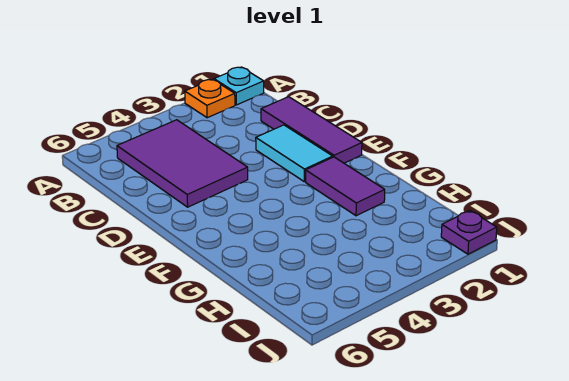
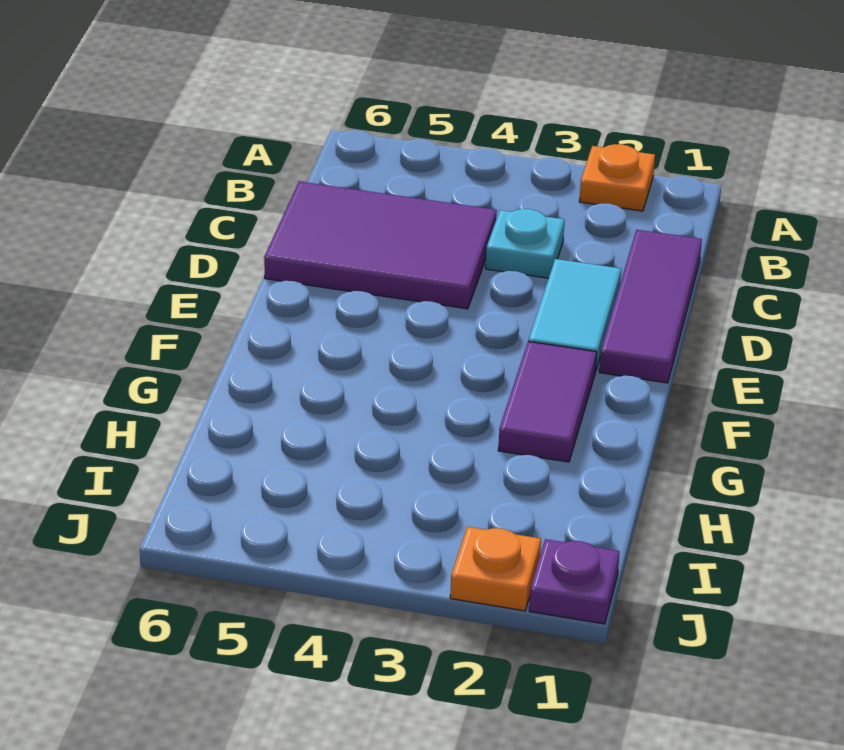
cyan plate A1 level 1 -> cyan plate C3 level 1
purple tile B4:D5 level 1 -> purple tile C4:D6 level 1
none -> orange plate J2 level 1

